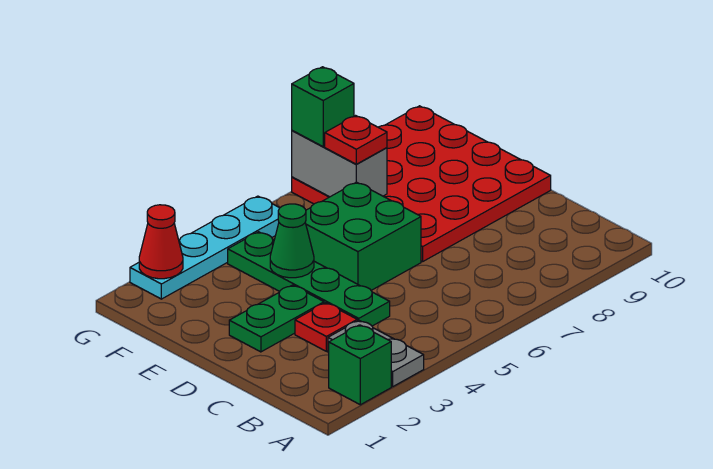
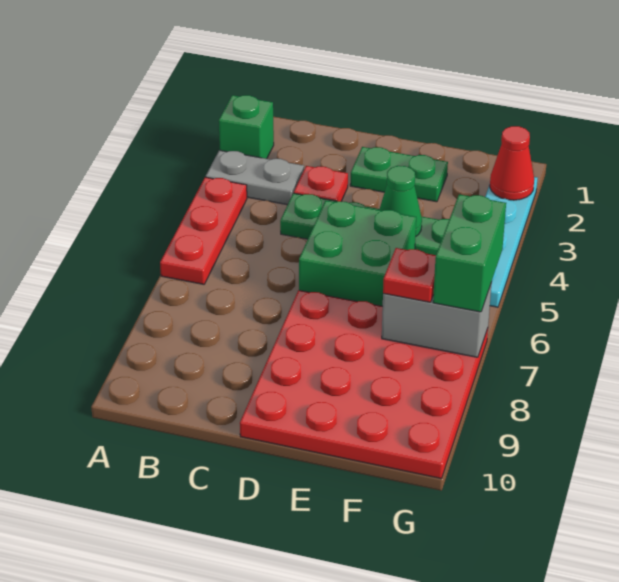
none -> red plate A4:A6 level 1
green plate D2:D3 level 1 -> green plate D2:E2 level 1
green brick G7 level 3 -> green brick G6:G7 level 3

